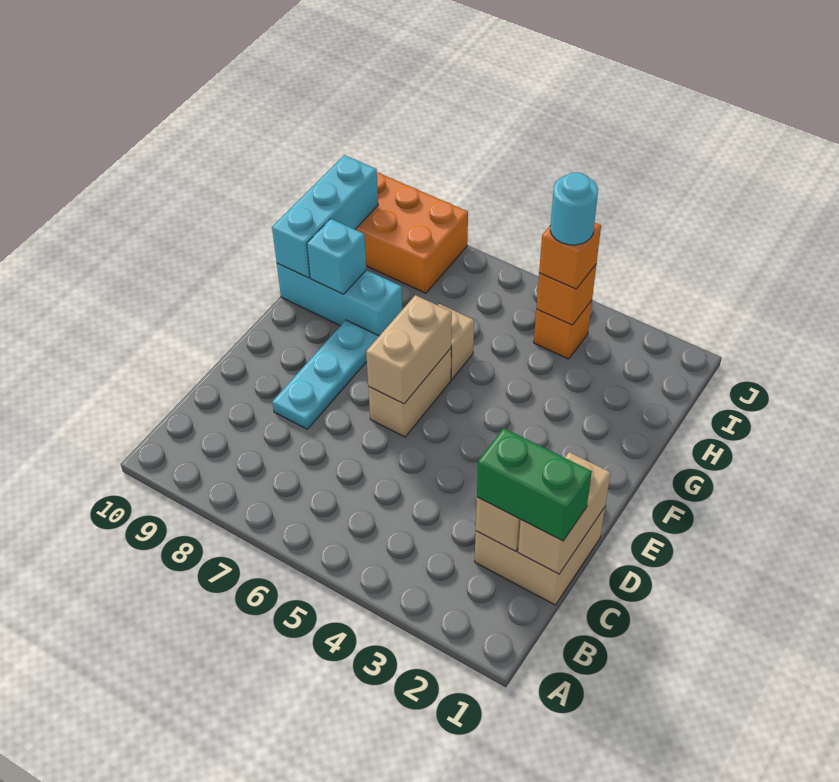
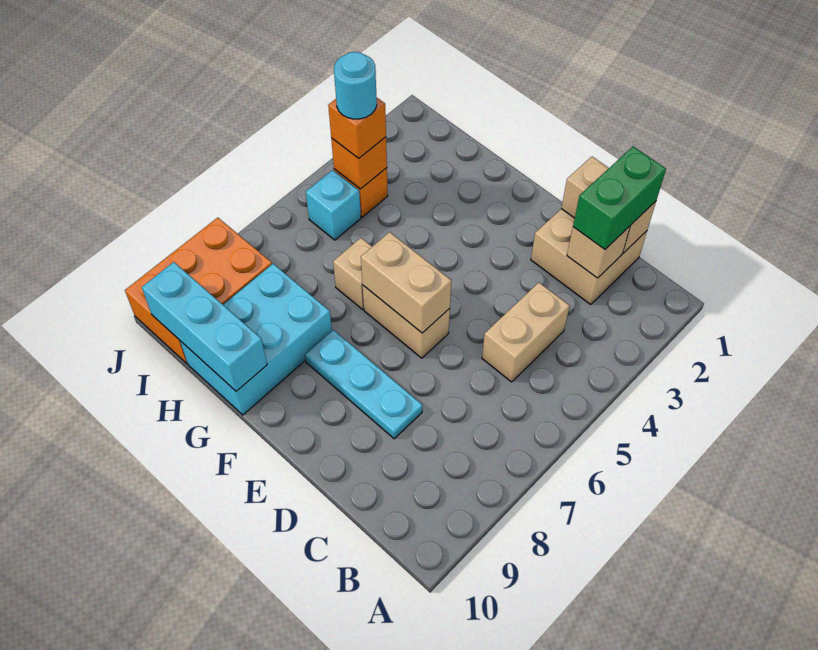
none -> tan brick C4:C5 level 1
cyan brick G8:G10 level 1 -> cyan brick G8:H10 level 1
cyan brick G9 level 2 -> cyan brick I5 level 1

